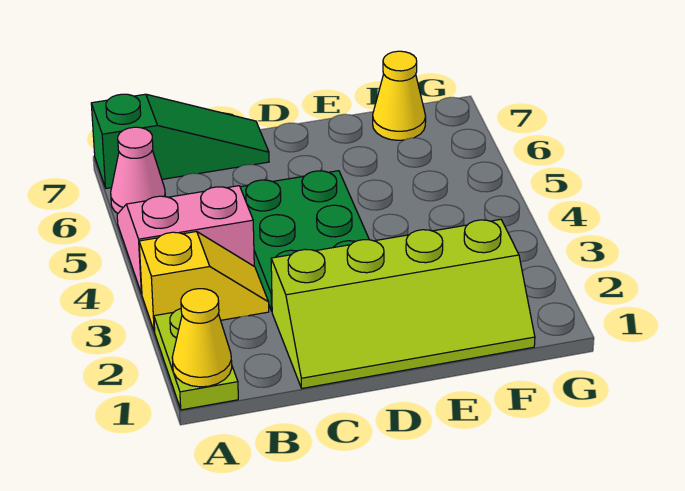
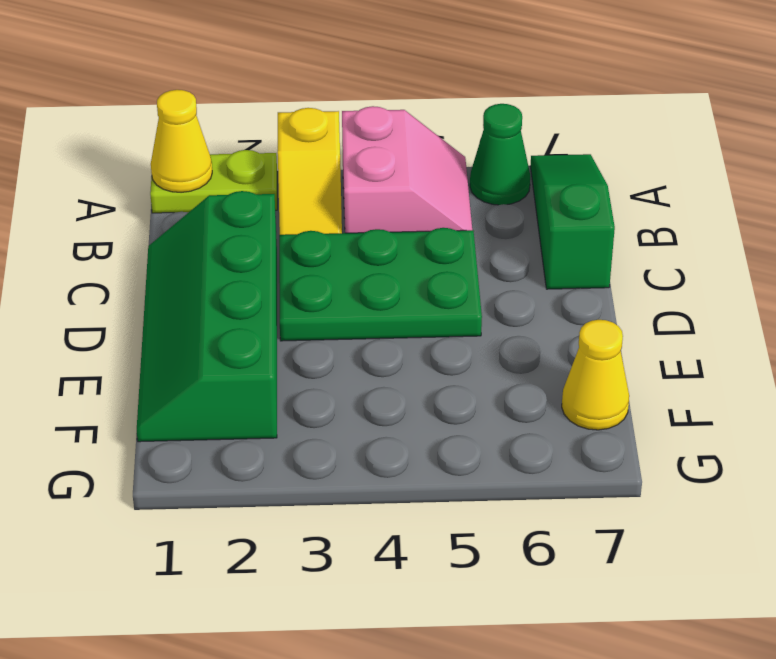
pink cone A6 level 1 -> green cone A6 level 1
green slope A7:C7 level 1 top A -> green slope A7:C7 level 1 top C
lime slope C1:F2 level 1 top 2 -> green slope C1:F2 level 1 top 2

